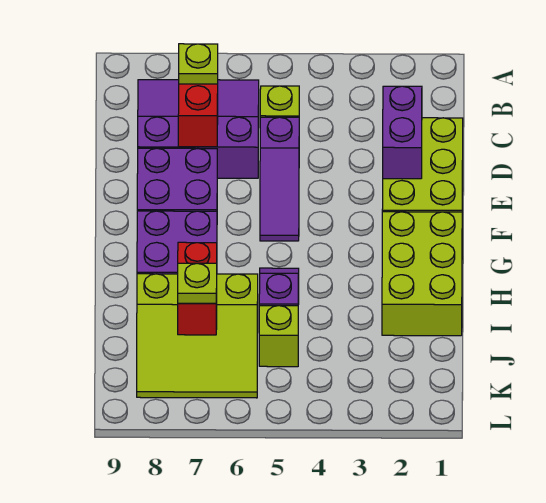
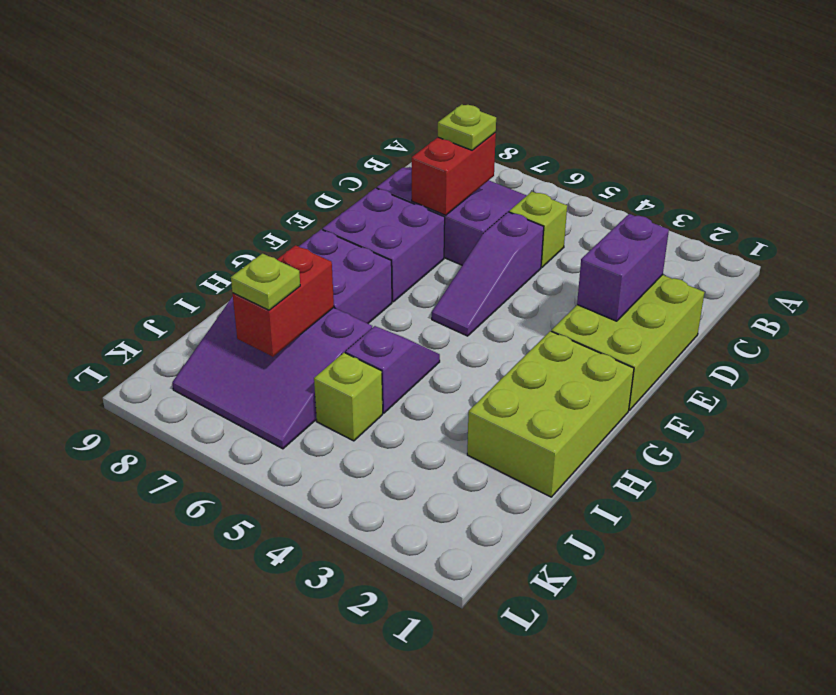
lime slope I6:K8 level 1 top I -> purple slope I6:K8 level 1 top I

